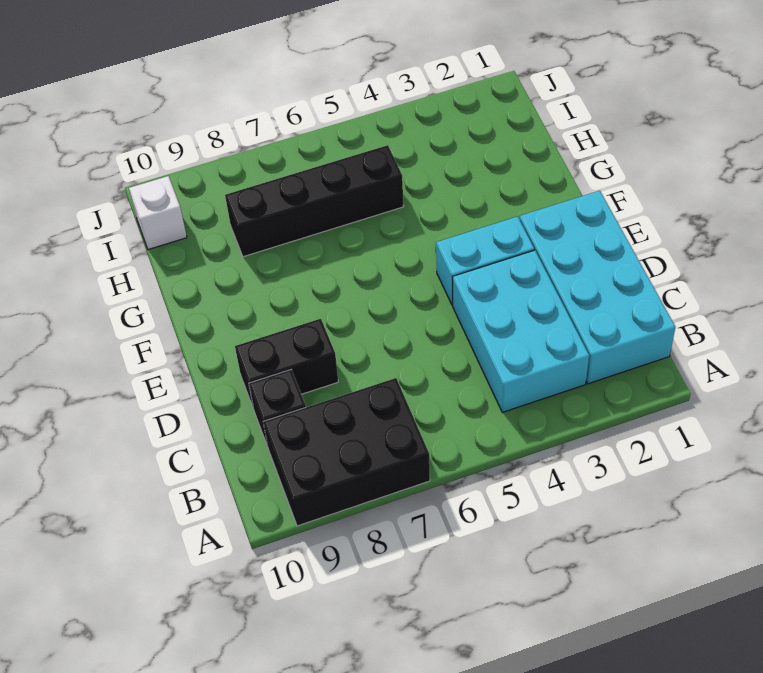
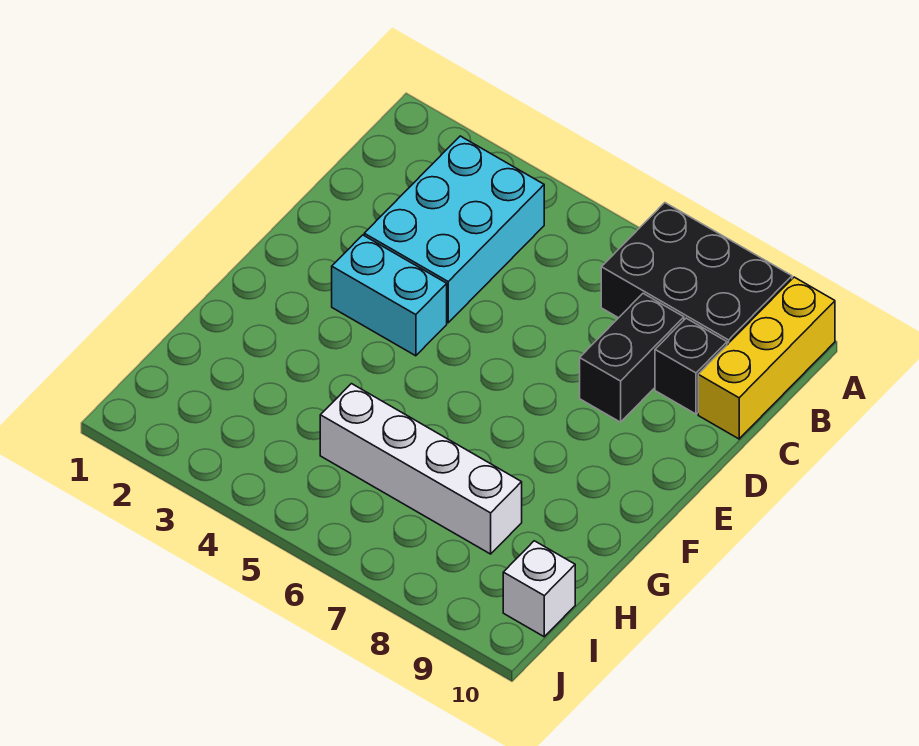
none -> yellow brick A10:C10 level 1
cyan brick B1:E2 level 1 -> none
black brick D8:D9 level 1 -> black brick C8:D8 level 1
black brick H5:H8 level 1 -> white brick H5:H8 level 1

